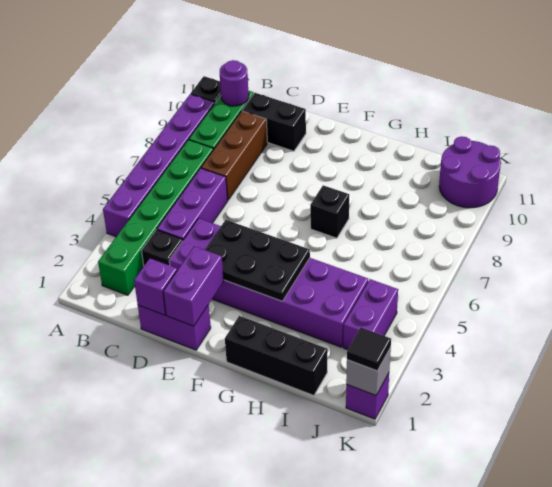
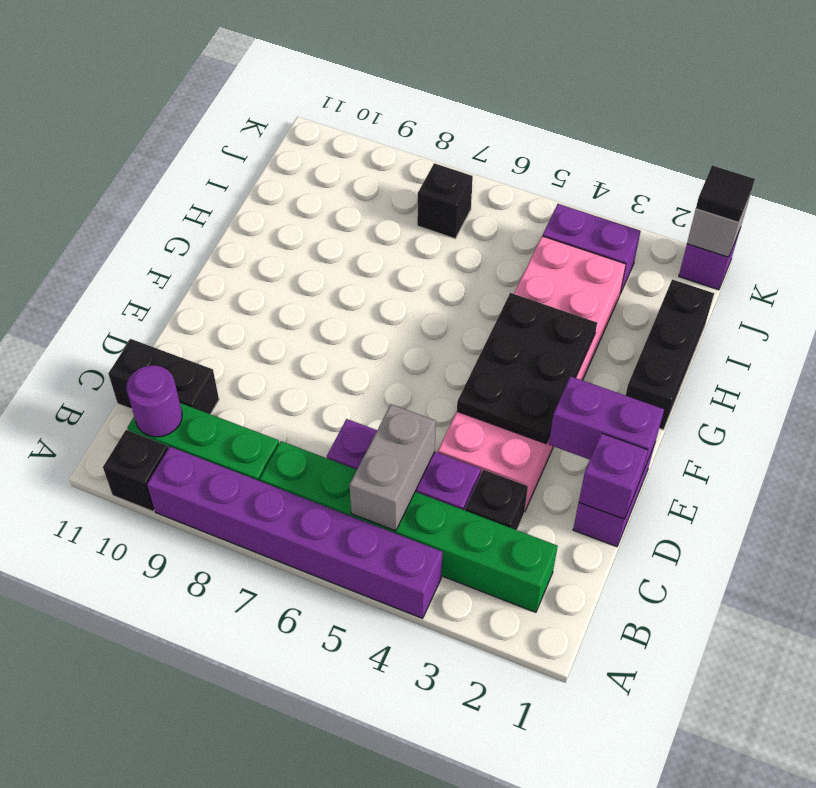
none -> grey brick B5:C5 level 2
brown brick C7:C9 level 1 -> none
black brick C10:D10 level 1 -> black brick C10:C11 level 1
purple brick D3:I4 level 1 -> pink brick D3:I4 level 1
black brick G7 level 1 -> black brick J7 level 1
purple round brick J10:K11 level 1 -> none

